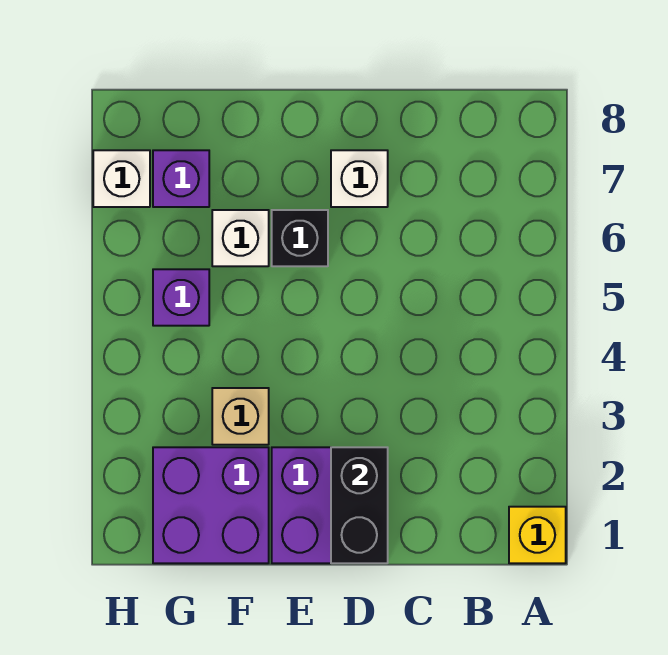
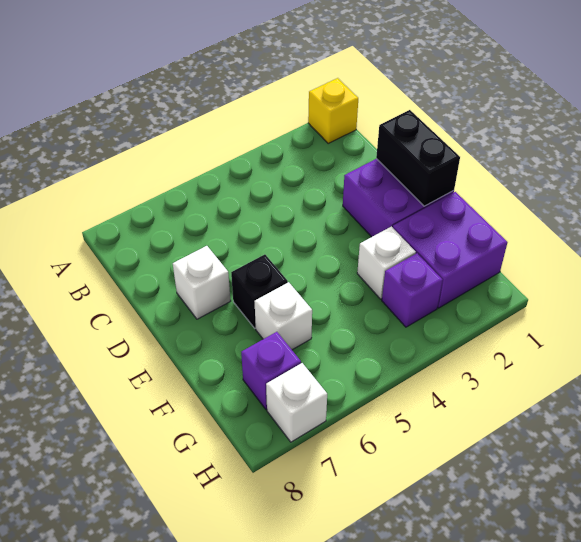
black brick D1:D2 level 2 -> black brick D1:E1 level 2
tan brick F3 level 1 -> white brick F3 level 1
purple brick G5 level 1 -> purple brick G3 level 1

